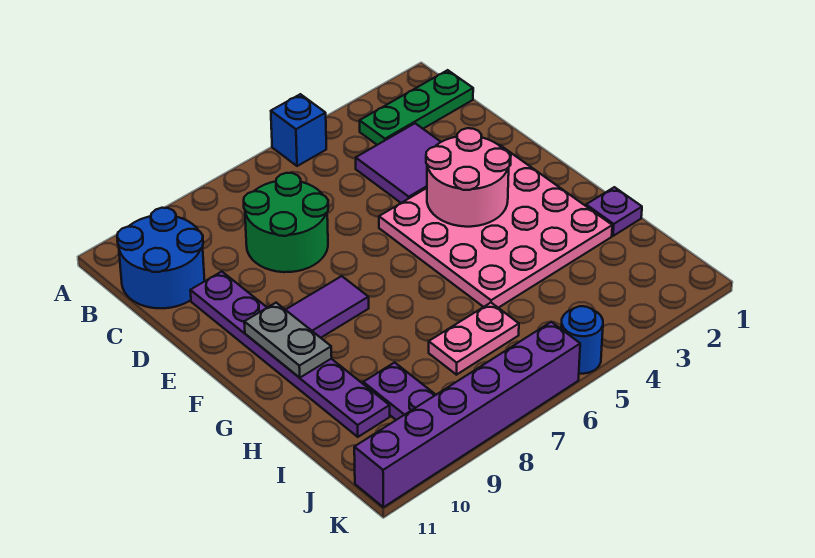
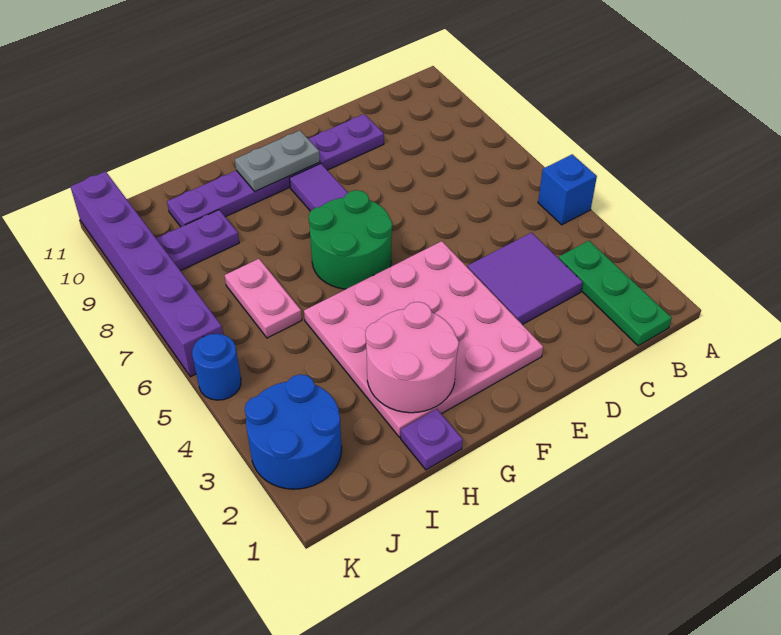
blue round brick B10:C11 level 1 -> blue round brick J2:K3 level 1
green round brick C7:D8 level 1 -> green round brick F6:G7 level 1
pink round brick E3:F4 level 2 -> pink round brick G2:H3 level 2

